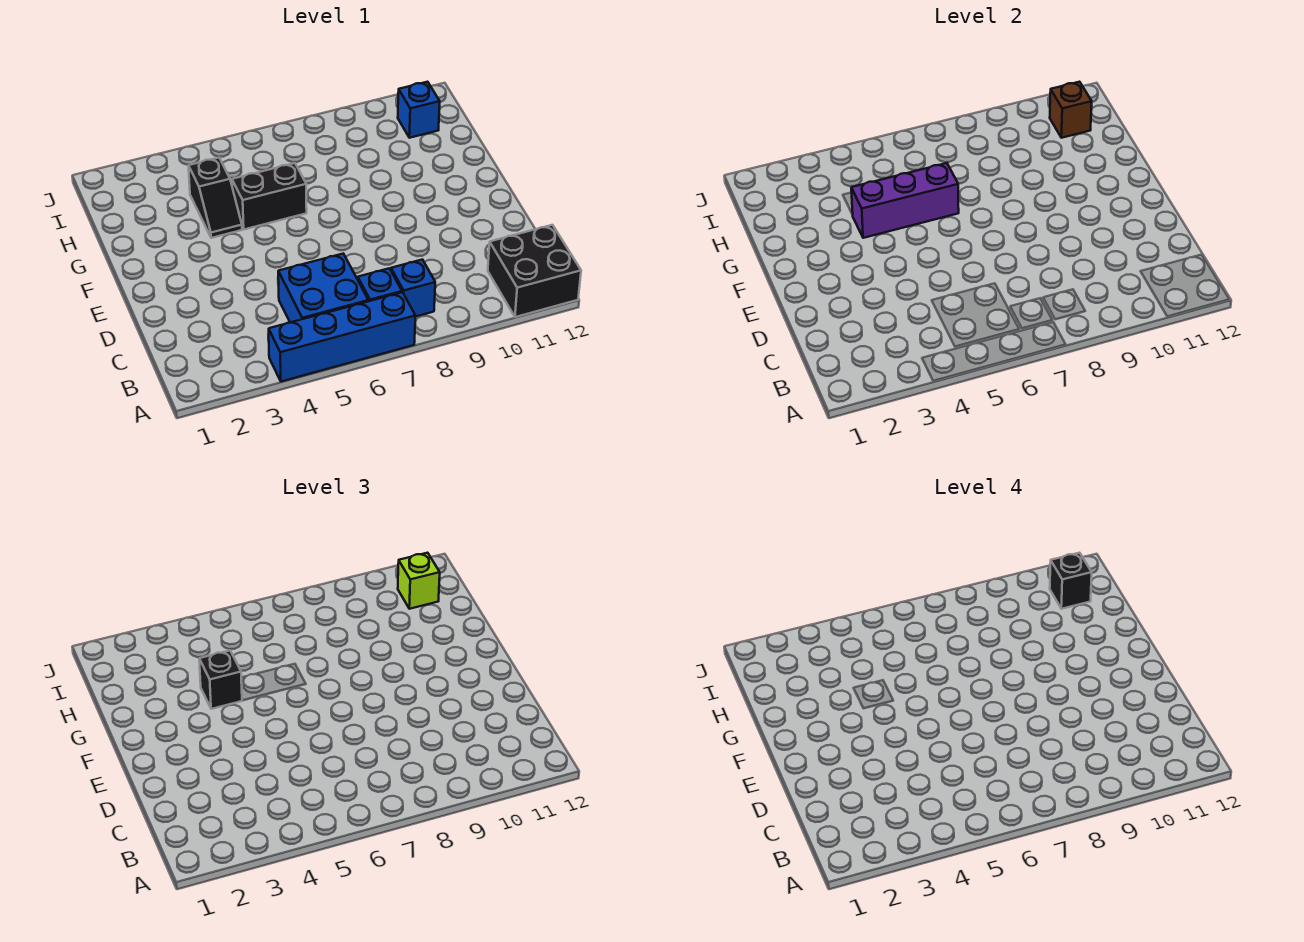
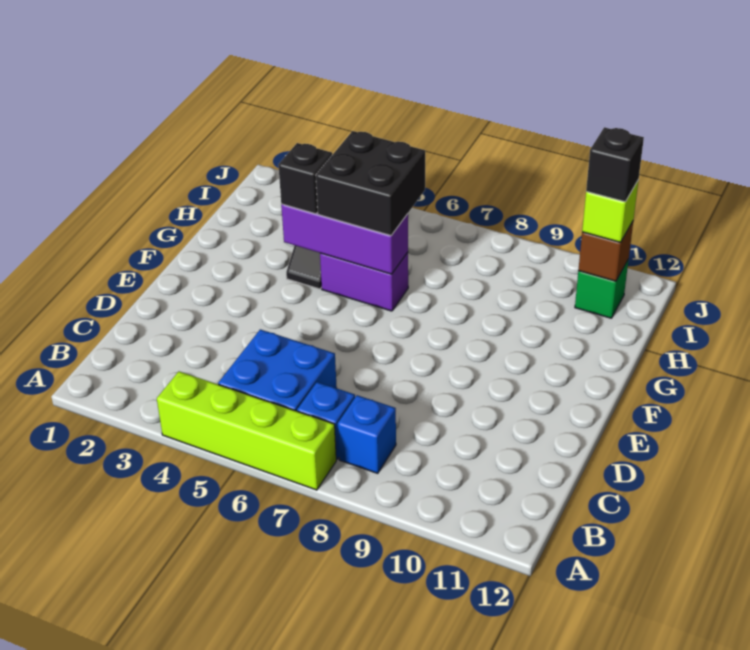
blue brick A4:A7 level 1 -> lime brick A4:A7 level 1
black brick A11:B12 level 1 -> black brick G5:H6 level 3
black brick G5:G6 level 1 -> purple brick G5:G6 level 1
blue brick I11 level 1 -> green brick I11 level 1

